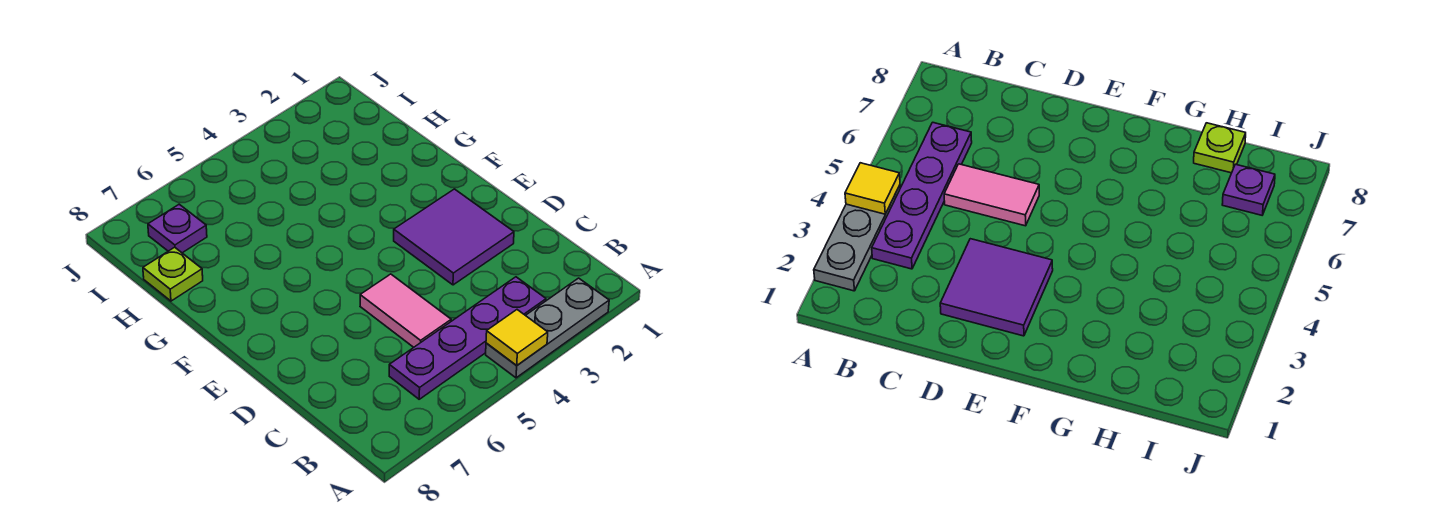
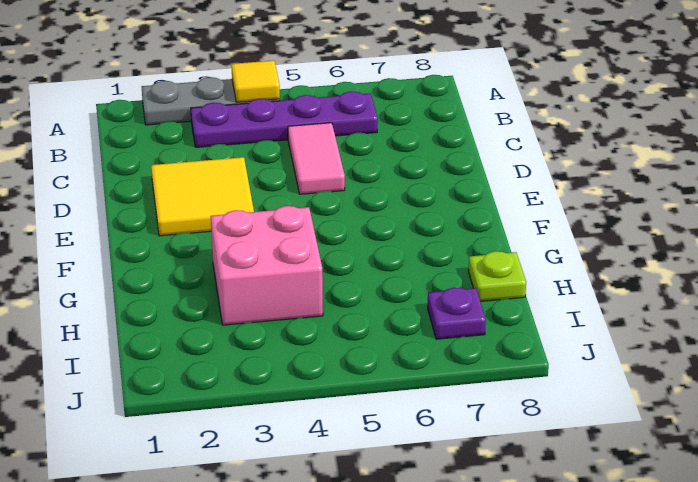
purple tile D2:E3 level 1 -> yellow tile D2:E3 level 1
none -> pink brick G3:H4 level 1

